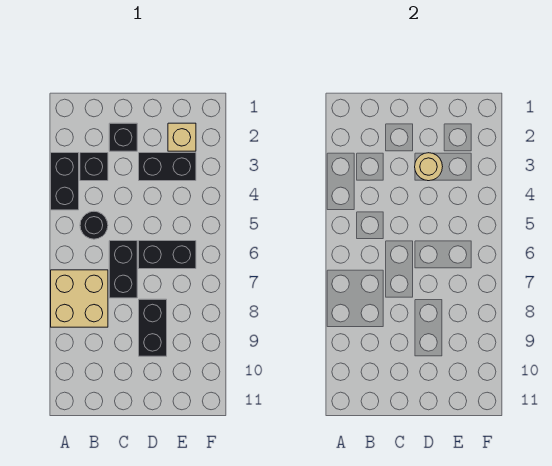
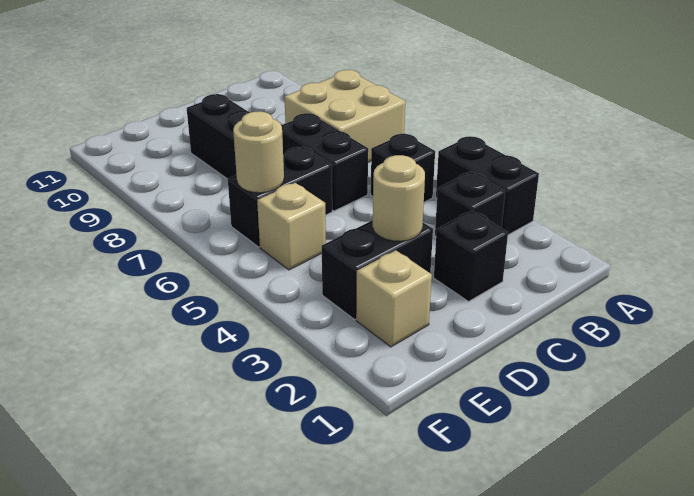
black round brick B5 level 1 -> black brick B5 level 1
none -> tan brick E5 level 1
none -> tan round brick E6 level 2

